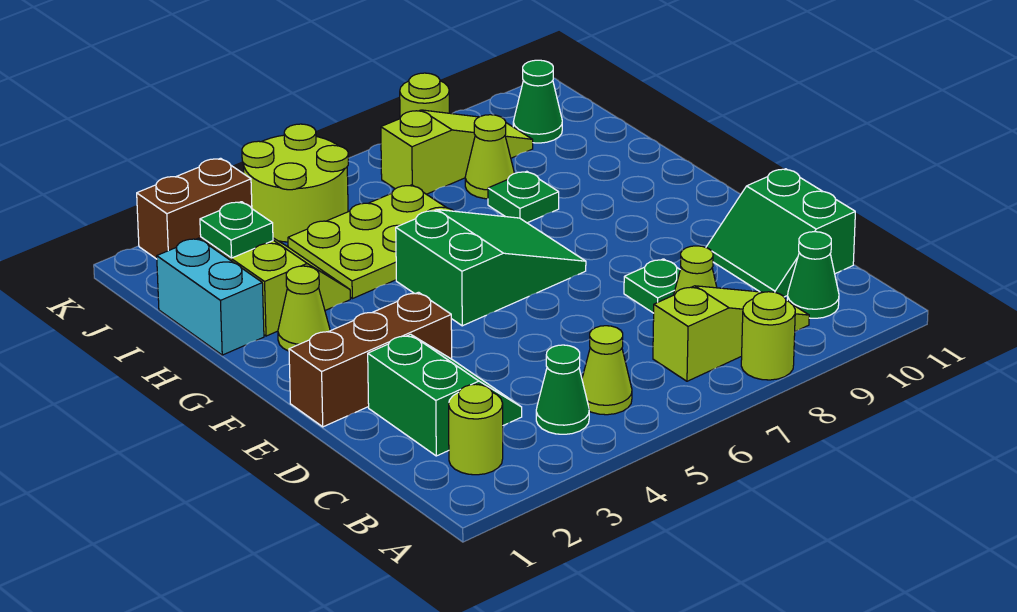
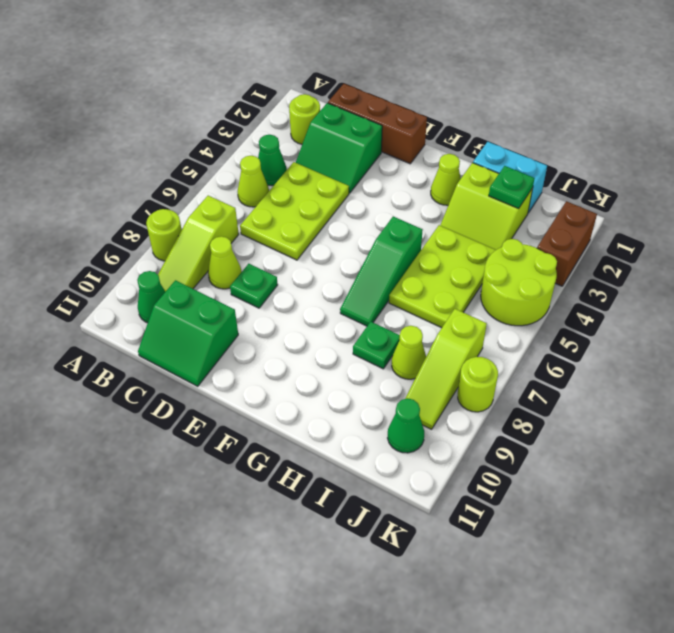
none -> lime plate C4:D6 level 1
green slope C10:D11 level 1 top 11 -> green slope C10:D11 level 1 top 10
brown brick E1:E3 level 1 -> brown brick C1:E1 level 1
green slope F5:G7 level 1 top 5 -> green slope G5:G7 level 1 top 5

